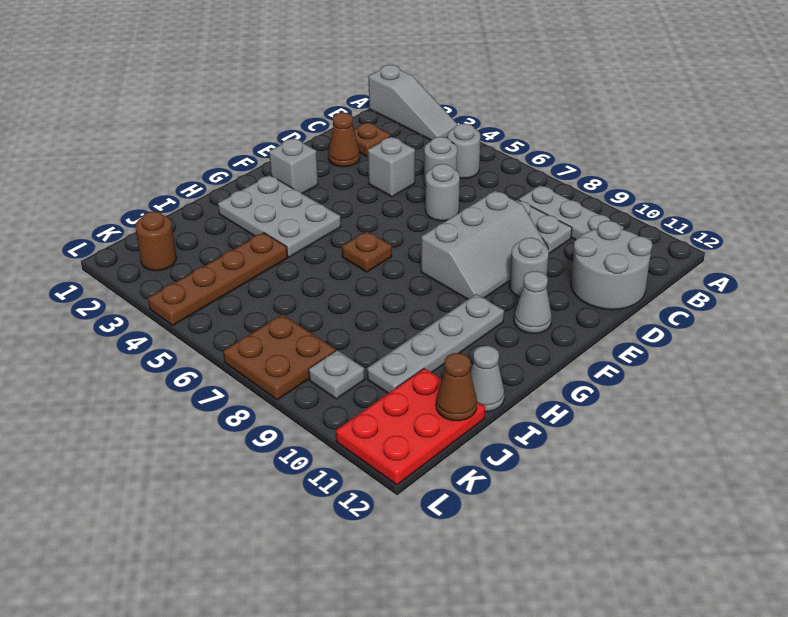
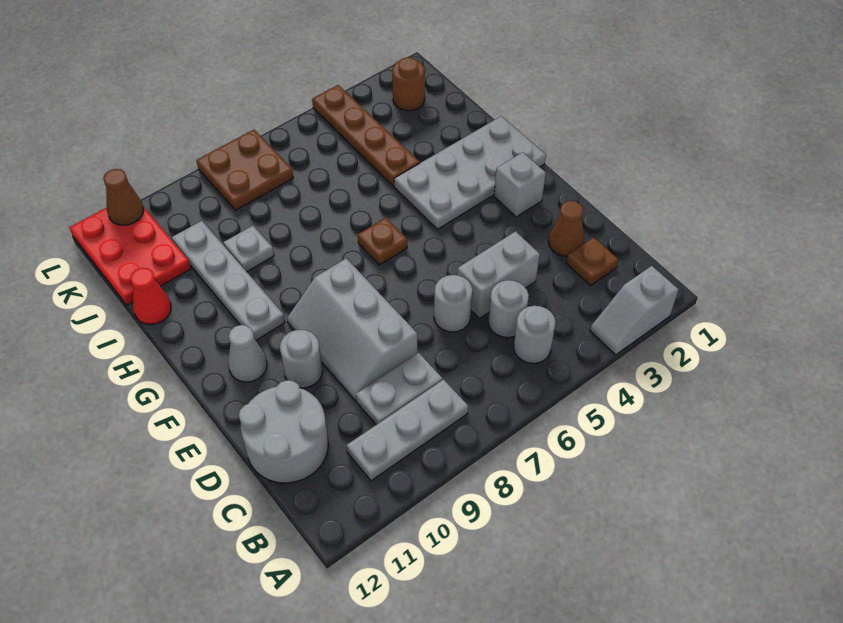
grey slope A1:A3 level 1 top 1 -> grey slope A2:A3 level 1 top 2
grey brick D4 level 1 -> grey brick D4:D5 level 1
grey plate G2:H4 level 1 -> grey plate G1:H4 level 1
grey cone I12 level 1 -> red cone I12 level 1
brown cone J12 level 2 -> brown cone L11 level 2
grey plate K9 level 1 -> grey plate I9 level 1

